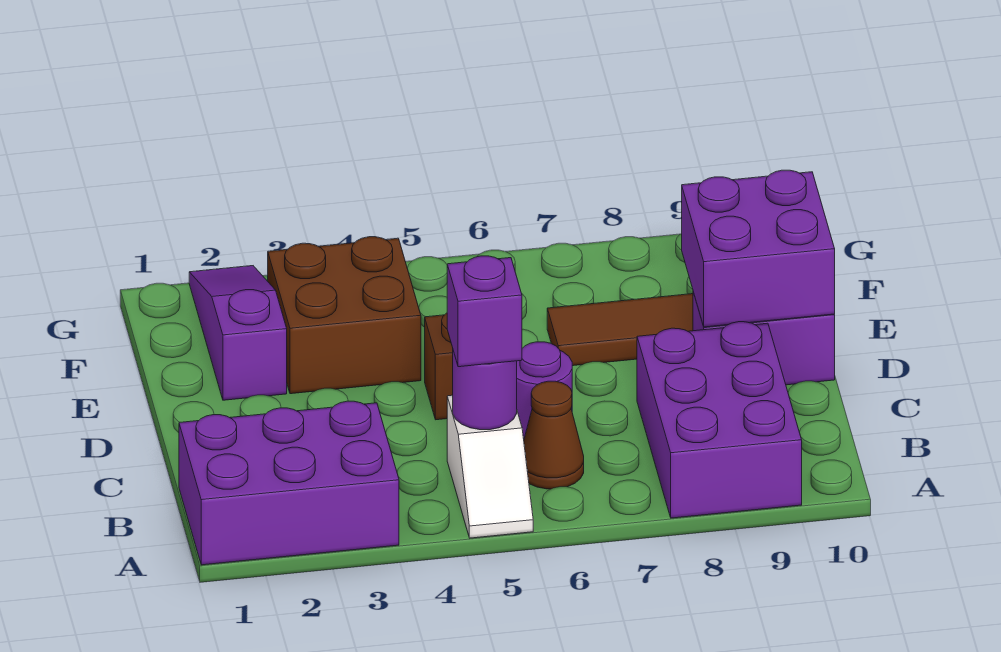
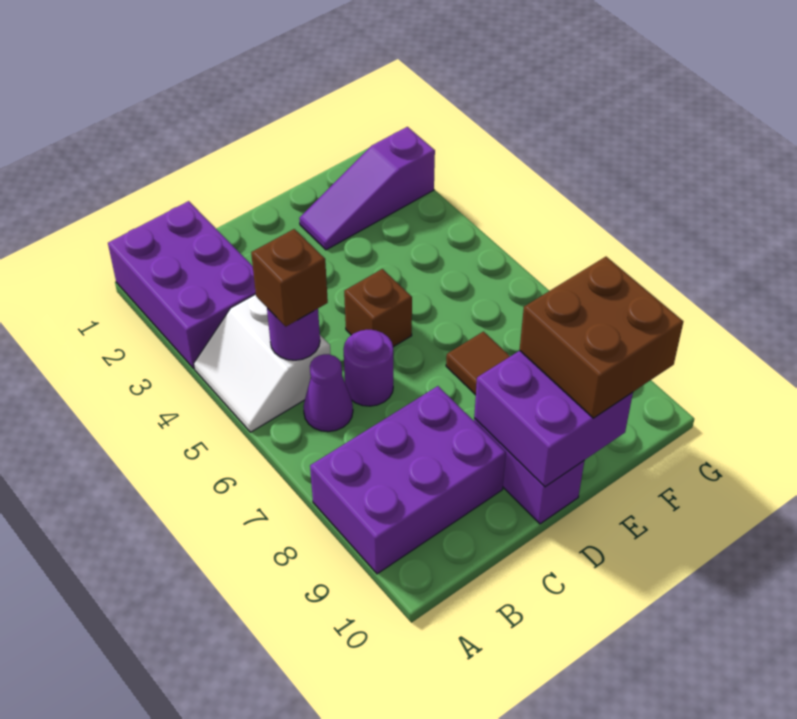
white slope A5:B5 level 1 top B -> white slope A4:B5 level 1 top B
purple brick B5 level 3 -> brown brick B5 level 3
brown cone B6 level 1 -> purple cone B6 level 1
purple slope E2:G2 level 1 top E -> purple slope E2:G2 level 1 top G
brown brick E3:F4 level 1 -> brown brick E9:F10 level 3

